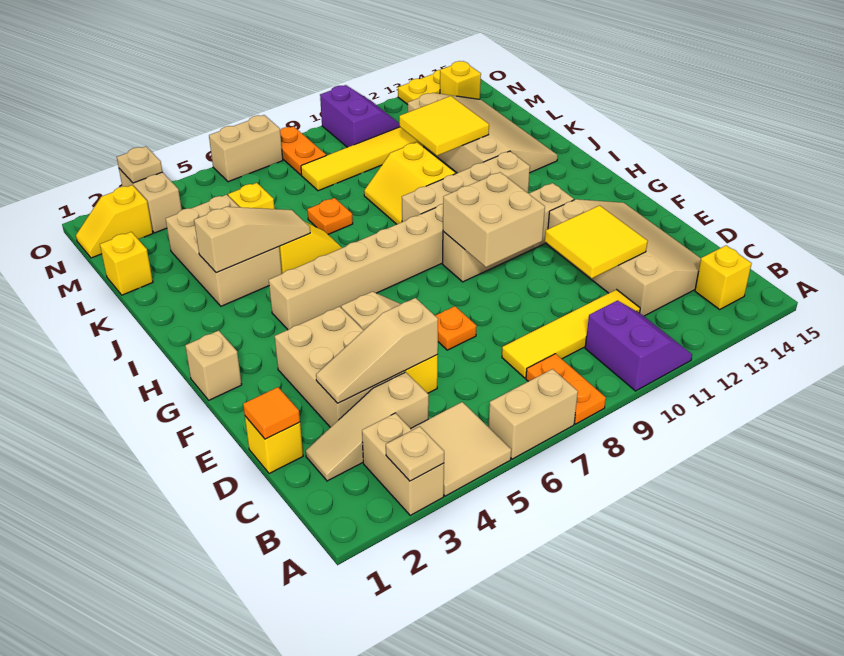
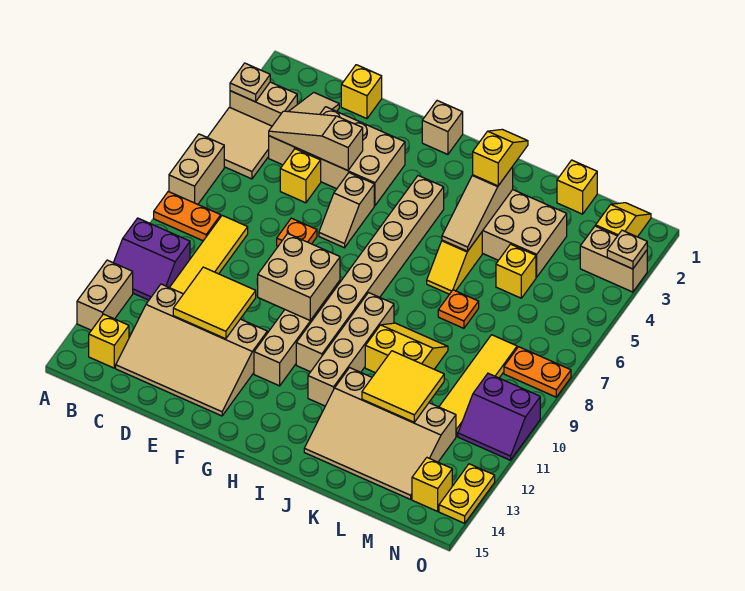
orange tile D1 level 2 -> none
tan slope D3:D5 level 2 top 5 -> tan slope C4:E4 level 2 top E
none -> yellow slope J2:J3 level 3 top 3
tan brick O6:O7 level 1 -> tan brick A12:A13 level 1

